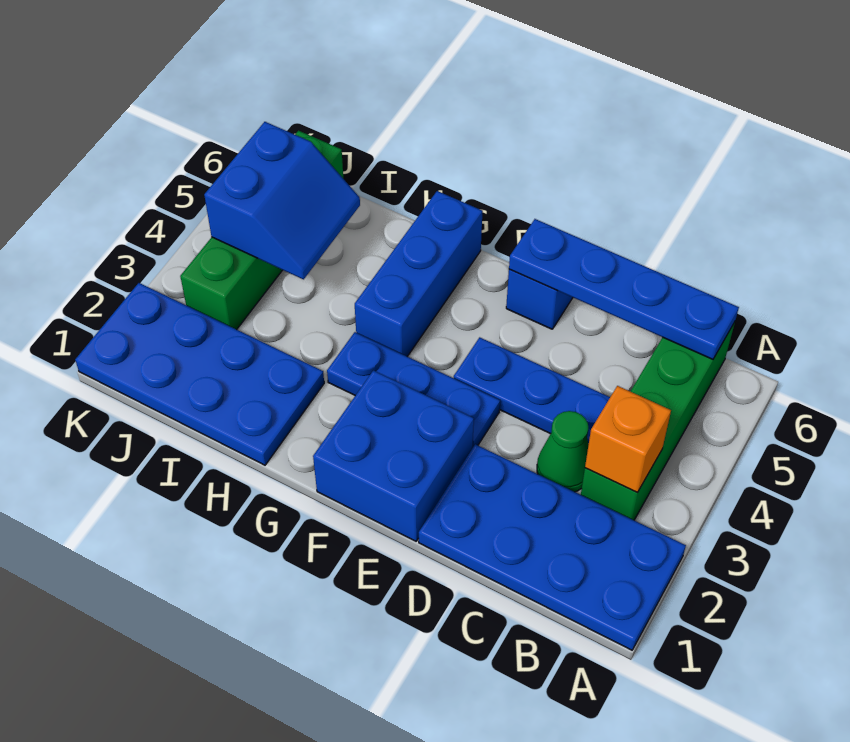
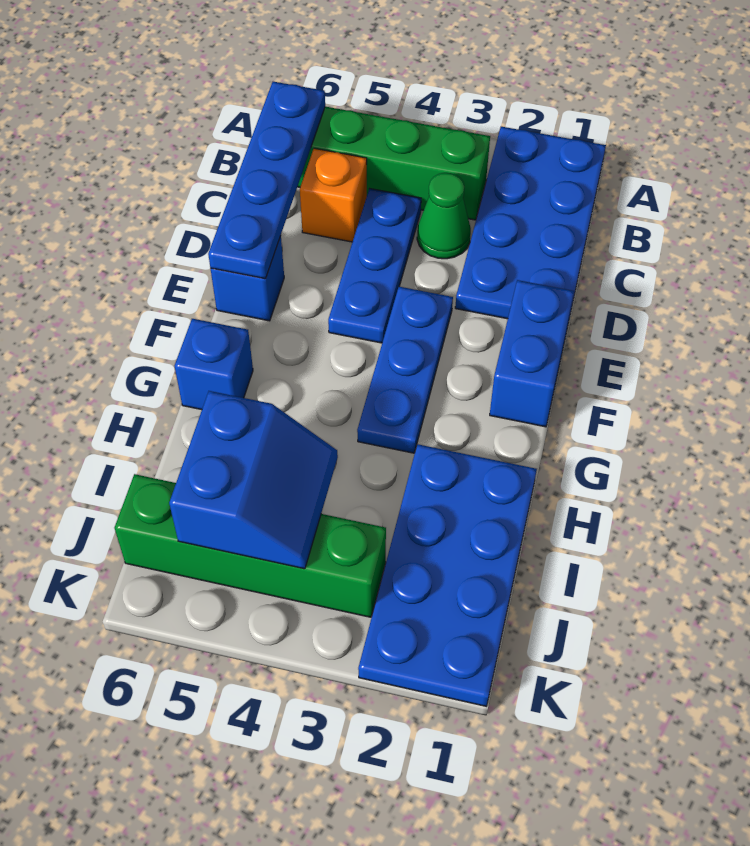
orange brick B3 level 2 -> orange brick C5 level 1
blue brick E1:F2 level 1 -> blue brick E1:F1 level 1
blue brick G4:G6 level 1 -> blue brick G6 level 1
blue slope I4:J5 level 2 top J -> blue slope I4:J5 level 2 top 5

